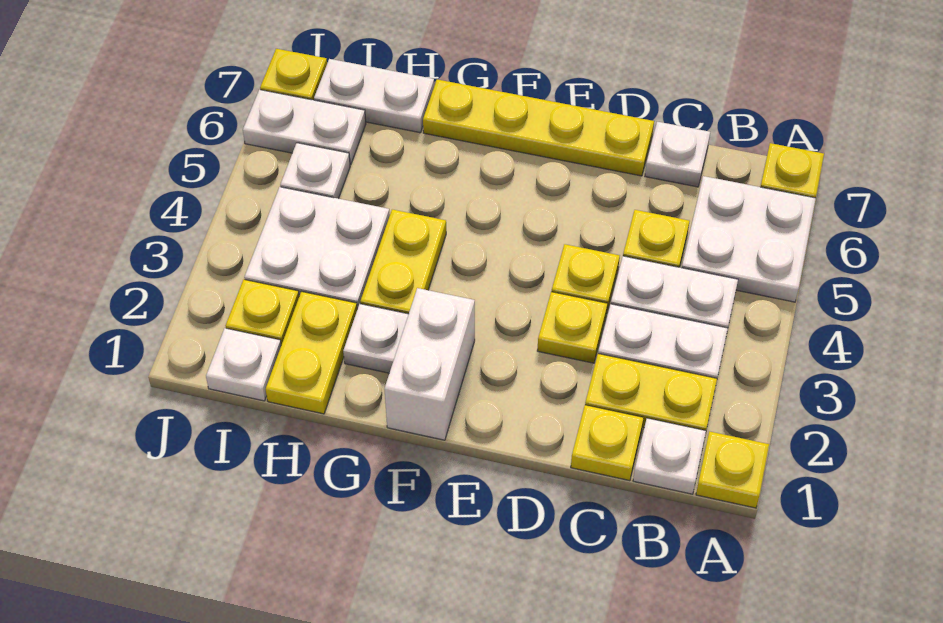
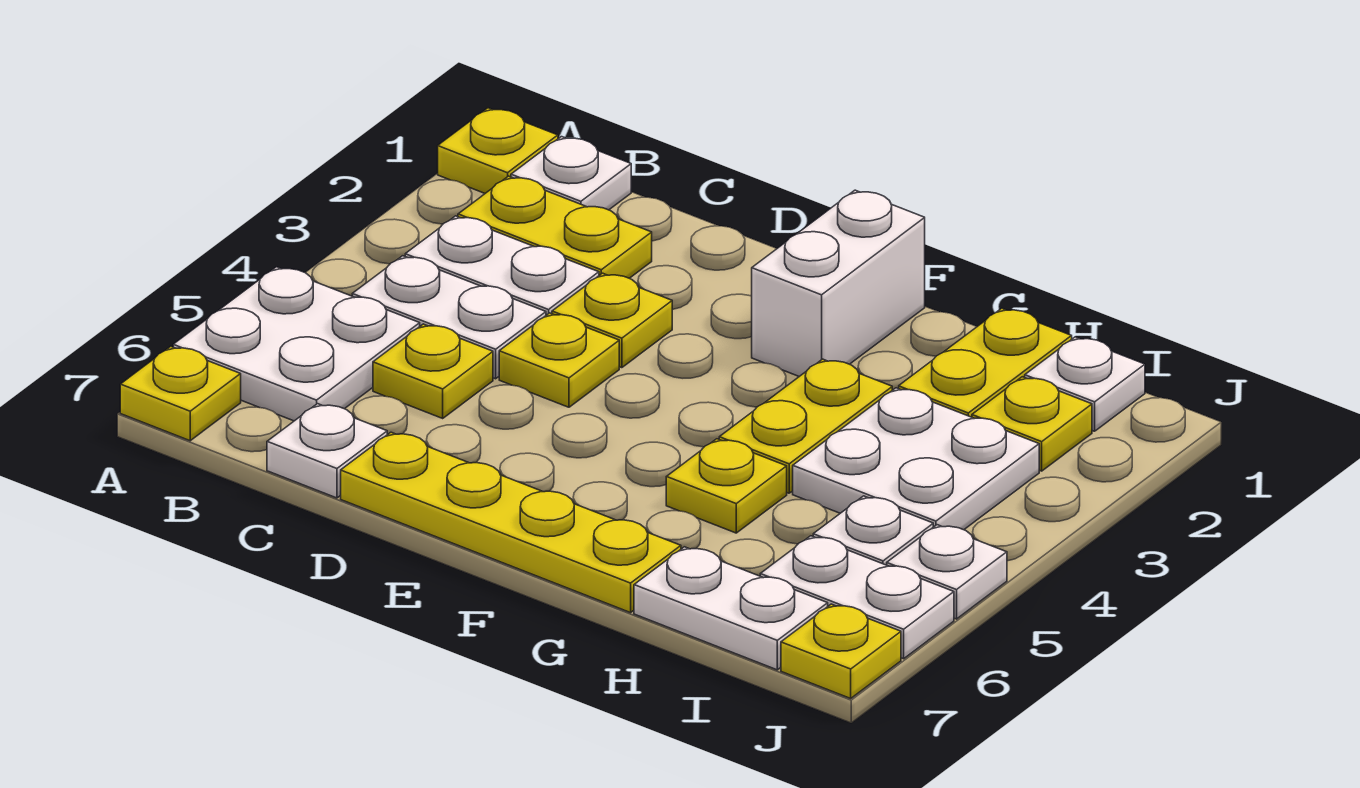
yellow plate C1 level 1 -> yellow plate G5 level 1
white plate G2 level 1 -> white plate J5 level 1

